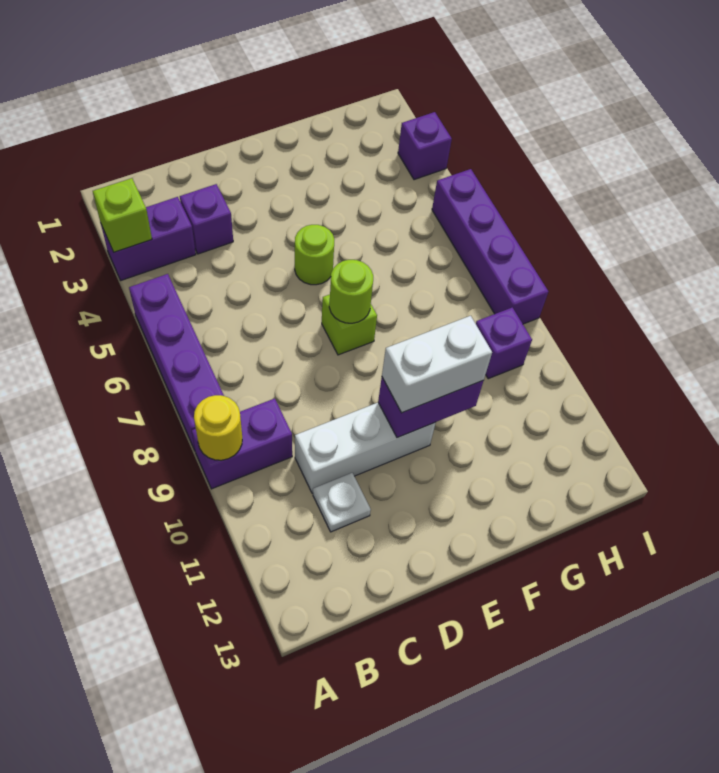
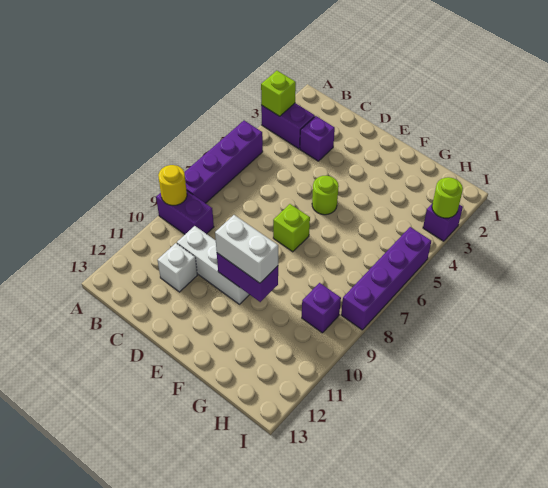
white plate C11 level 1 -> white brick C11 level 1
lime round brick E7 level 2 -> lime round brick I3 level 2

